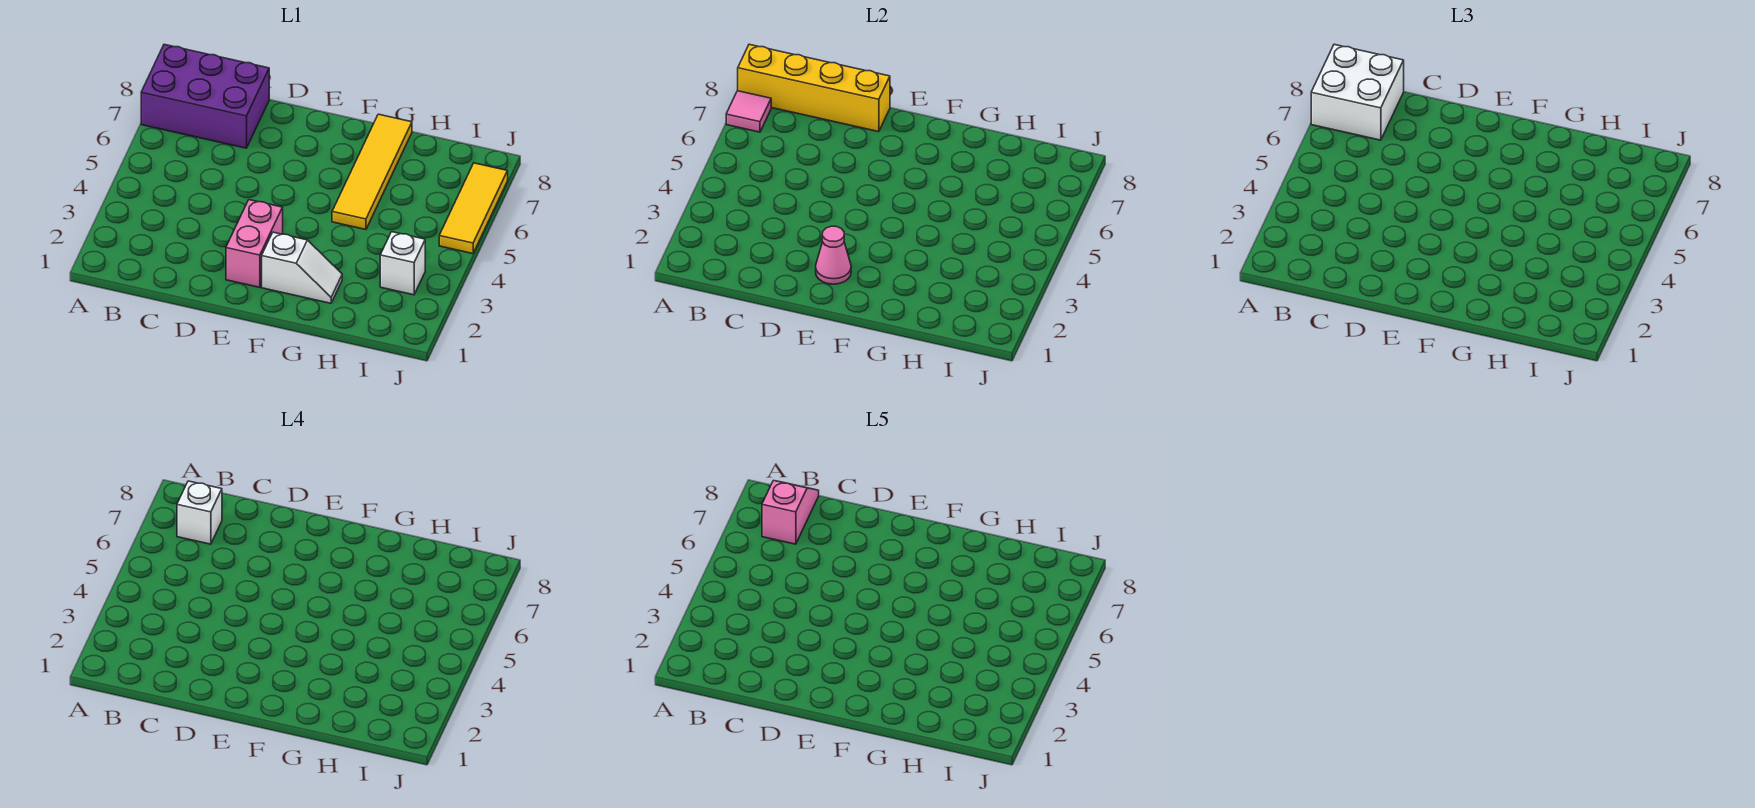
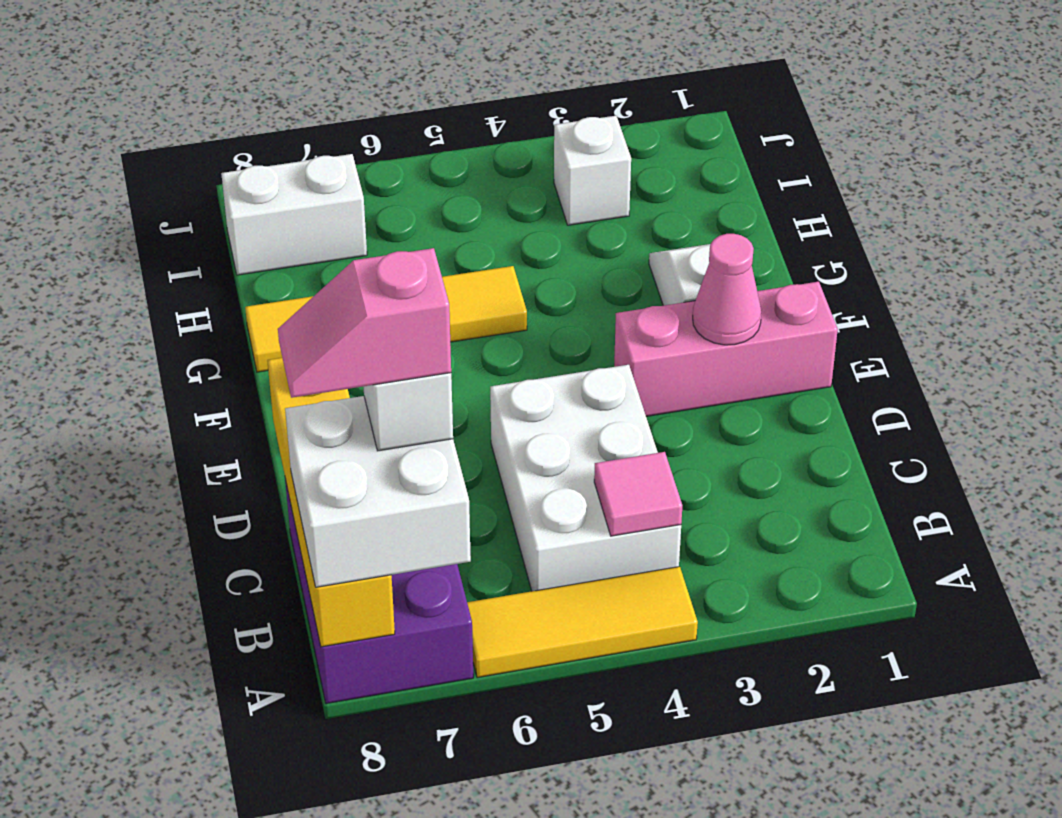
pink tile A7 level 2 -> pink tile B4 level 2
none -> white brick B4:D5 level 1
pink brick E2:E3 level 1 -> pink brick E1:E3 level 1
none -> white brick I7:I8 level 1
yellow tile J5:J7 level 1 -> yellow tile A4:A6 level 1

